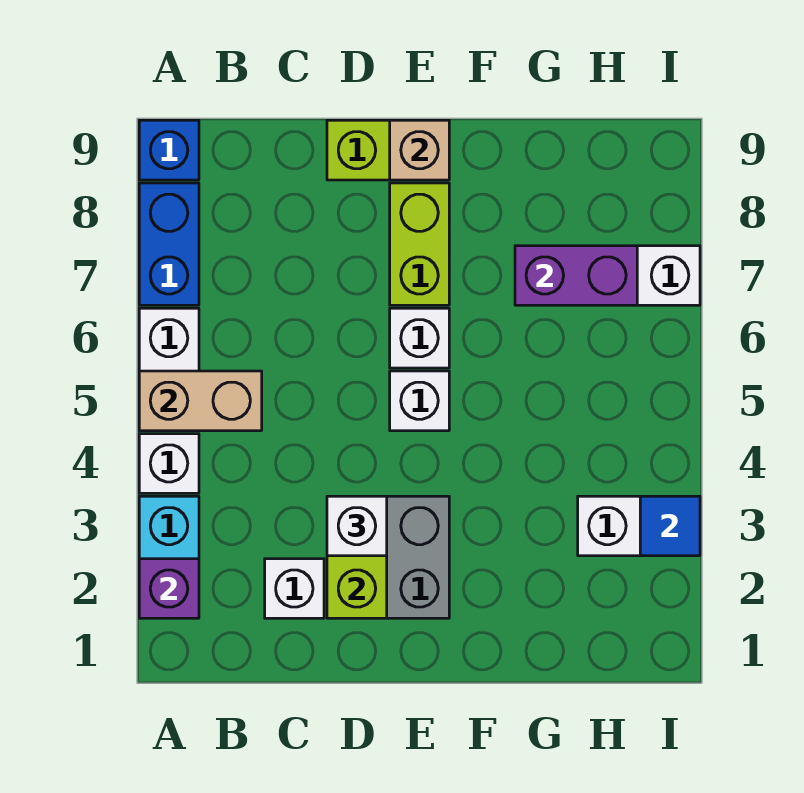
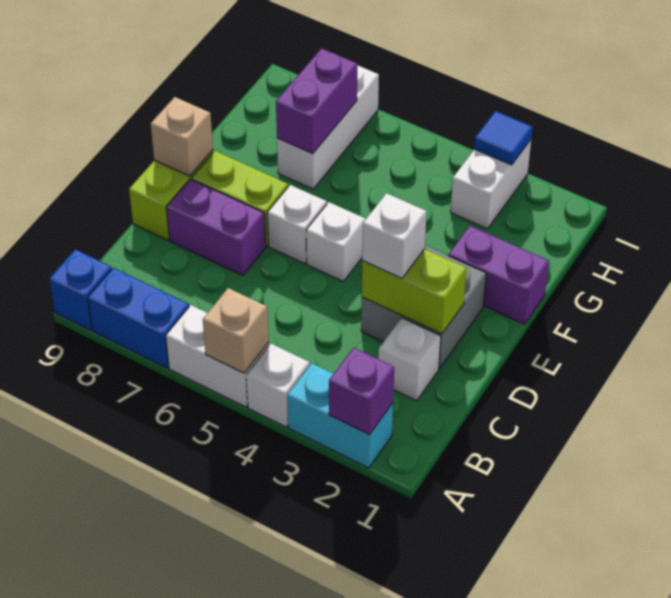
tan brick A5:B5 level 2 -> tan brick A5 level 2
none -> purple brick D7:D8 level 1
none -> purple brick F1:F2 level 1

